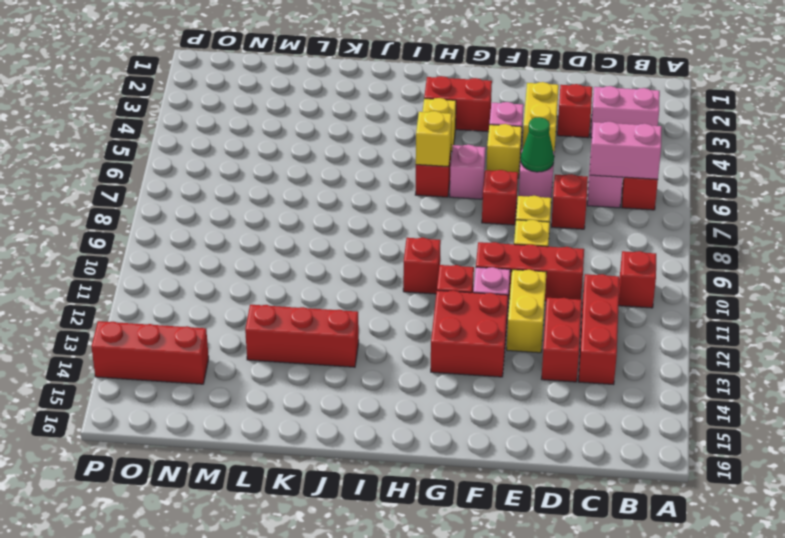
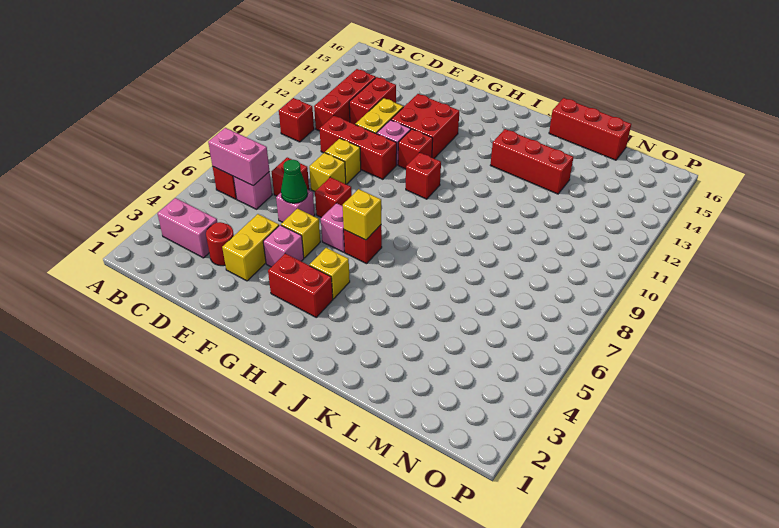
red brick D3 level 1 -> red round brick D3 level 1
red brick N14:P14 level 1 -> red brick K16:M16 level 1

